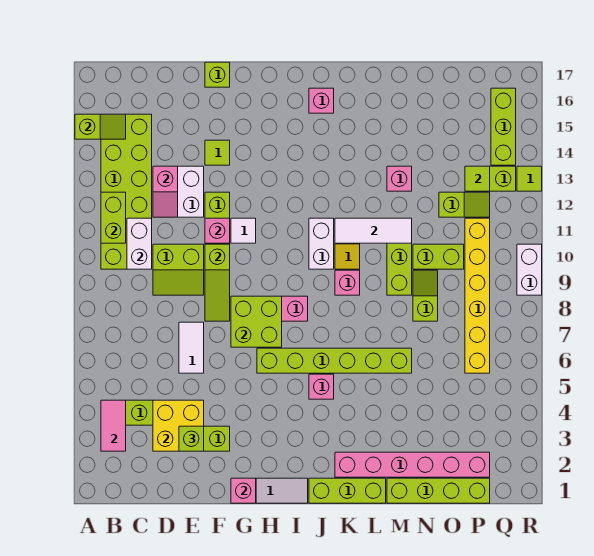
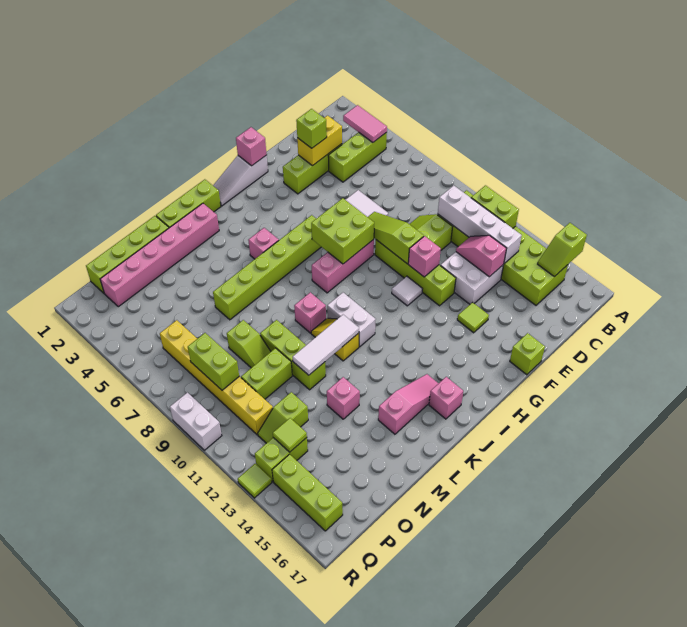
white brick C10:C11 level 2 -> white brick C10:C13 level 2
yellow brick D3:E4 level 2 -> yellow brick D3:E3 level 2
none -> pink slope J15:L15 level 1 top L
none -> lime brick P8:P9 level 2

